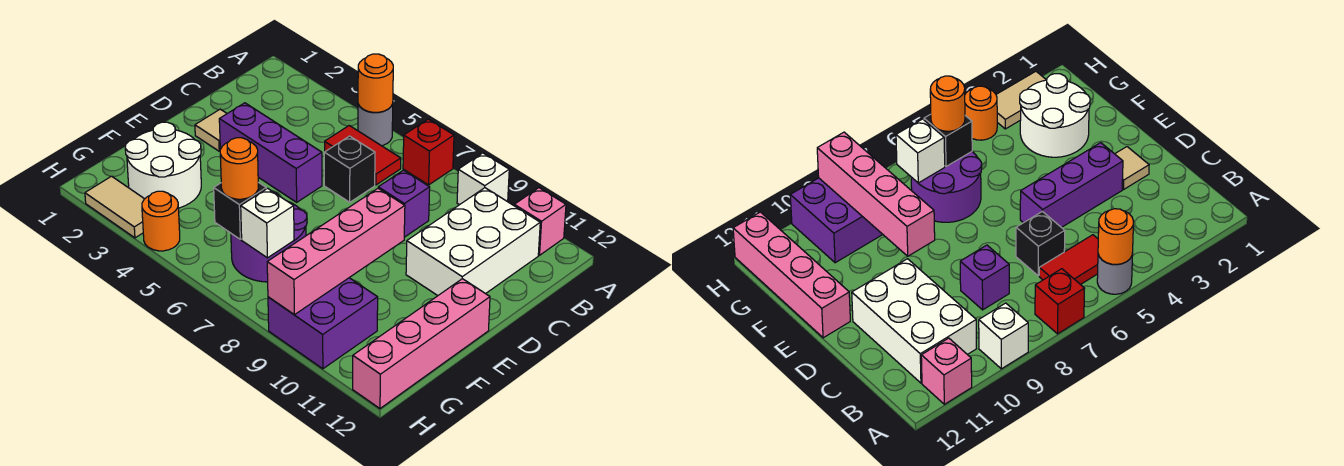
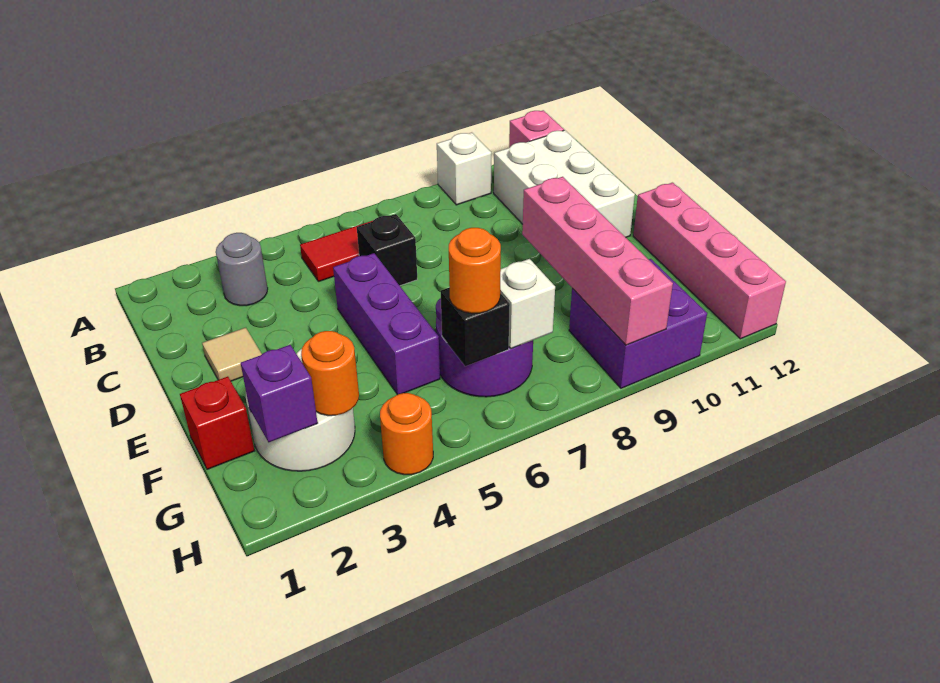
grey round brick A5 level 1 -> grey round brick B3 level 1
orange round brick A5 level 2 -> orange round brick G3 level 2
red brick A7 level 1 -> red brick F1 level 1
purple brick C8 level 1 -> purple brick G2 level 2
purple brick D3:D5 level 1 -> purple brick D5:F5 level 1
tan tile H2:H3 level 1 -> none

